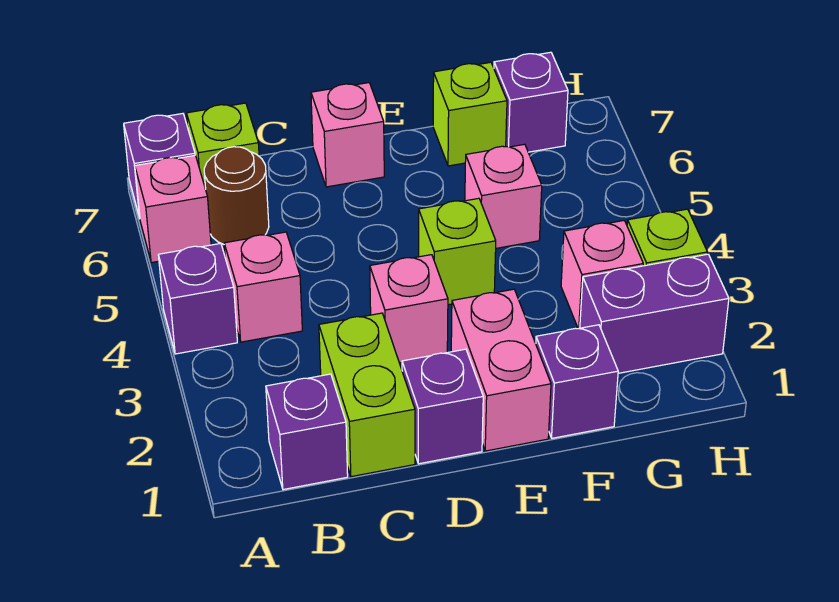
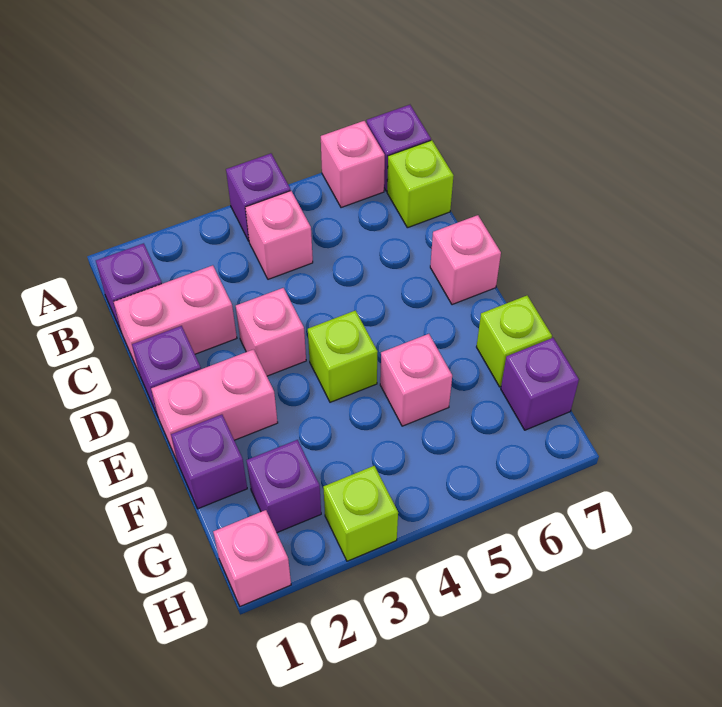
brown round brick B6 level 1 -> none
lime brick C1:C2 level 1 -> pink brick C1:C2 level 1
purple brick G2:H2 level 1 -> purple brick G2 level 1
pink brick G3 level 1 -> pink brick H1 level 1

